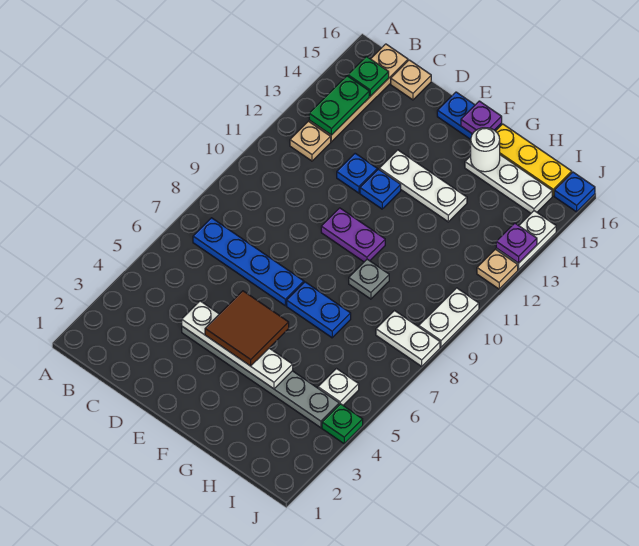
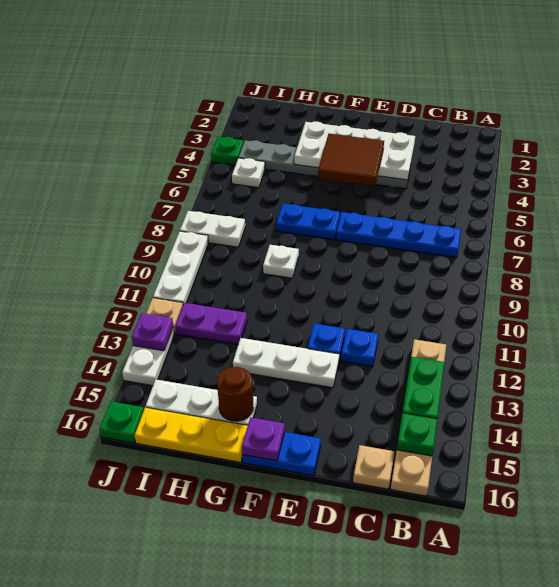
white plate D4:G4 level 2 -> white plate D3:G4 level 2
purple plate E10:F10 level 1 -> purple plate H12:I12 level 1
grey plate G9 level 1 -> white plate G9 level 1
white round brick G15 level 2 -> brown round brick G15 level 2
white plate J9:J10 level 1 -> white plate J9:J11 level 1
blue plate J16 level 1 -> green plate J16 level 1

